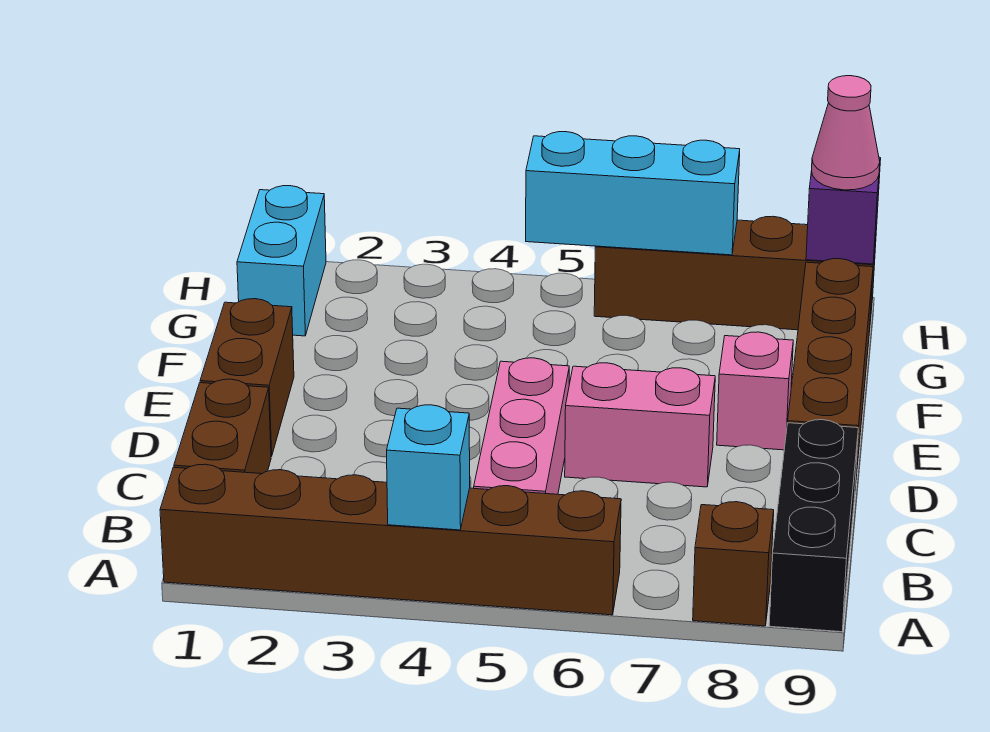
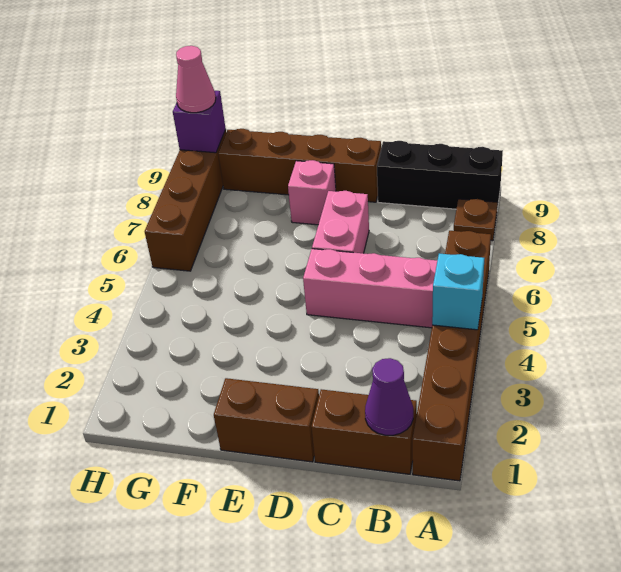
brown brick A8 level 1 -> brown plate A8 level 1
none -> purple cone B1 level 2
cyan brick G1:H1 level 1 -> none
cyan brick H5:H7 level 2 -> none

